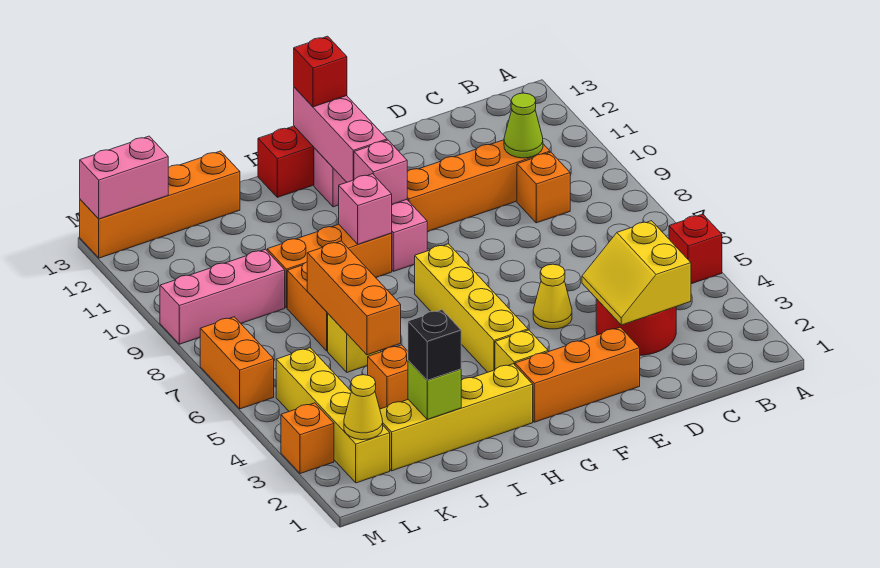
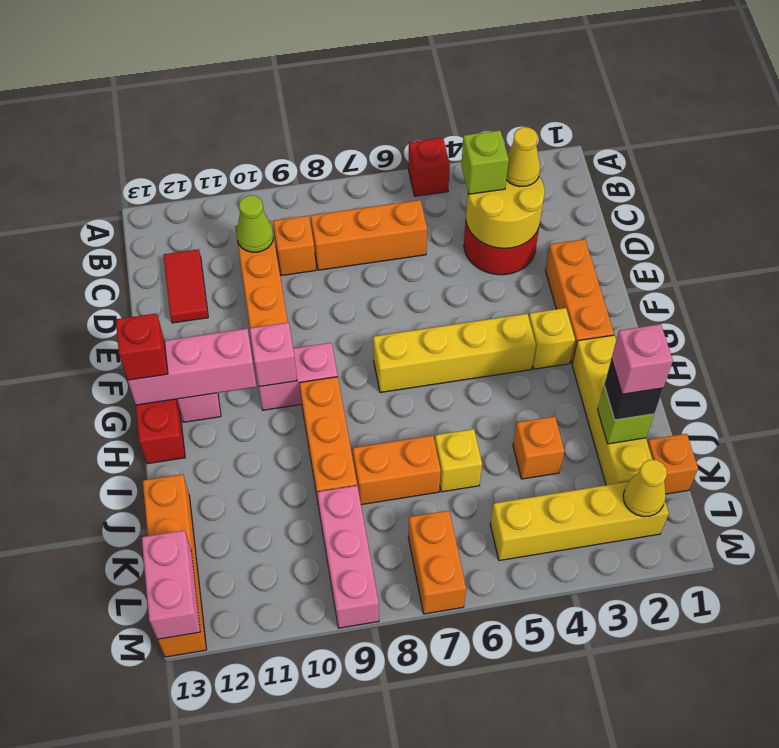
yellow slope C3:D4 level 2 top C -> yellow round brick C3:D4 level 2
none -> lime brick C4 level 3
none -> red tile C12:D12 level 1
yellow cone E5 level 1 -> yellow cone C3 level 3
pink brick H9 level 2 -> pink brick J2 level 4
orange brick J5:J7 level 2 -> orange brick C6:C8 level 1
orange brick M3 level 1 -> orange brick K1 level 1
orange brick M6:M7 level 1 -> orange brick L7:M7 level 1

